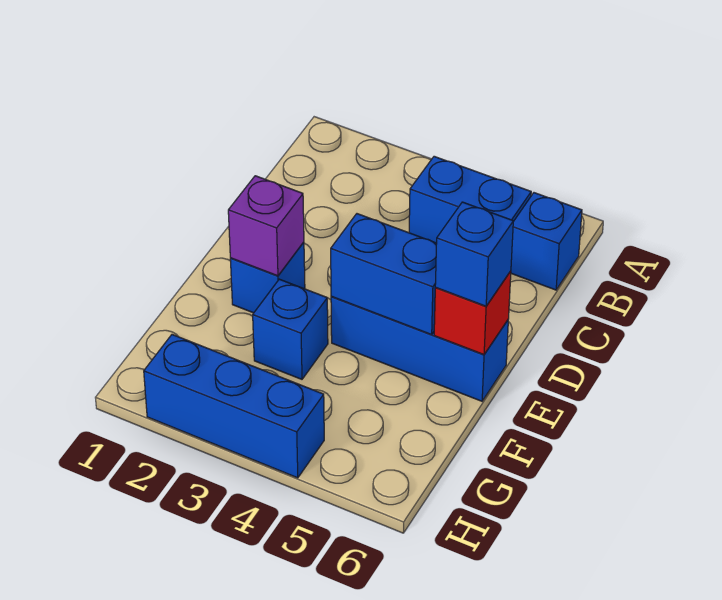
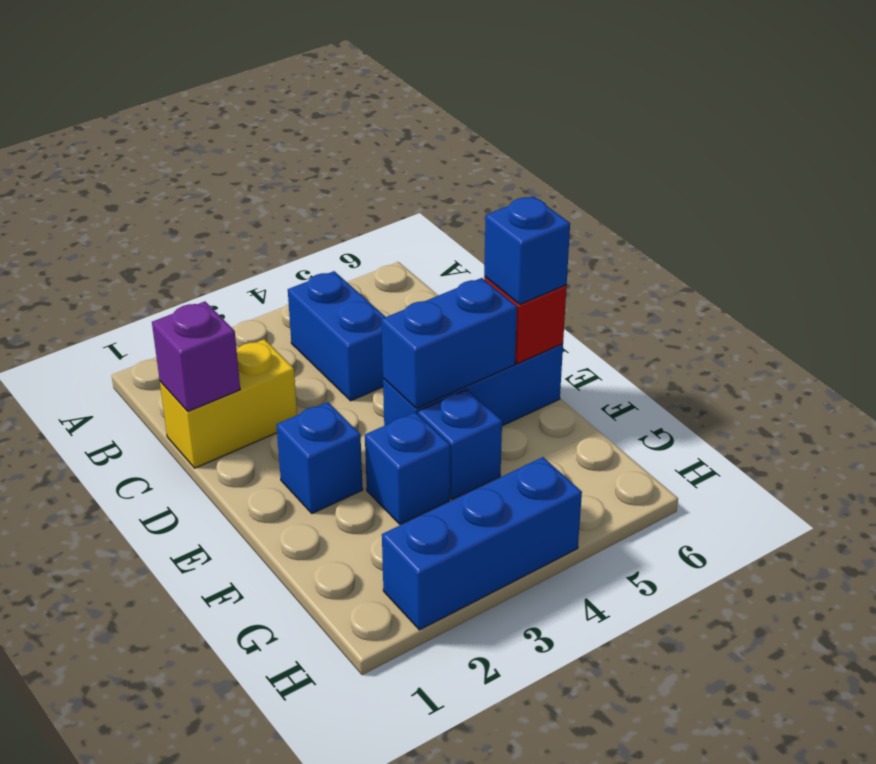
blue brick B4:B5 level 1 -> blue brick B4:C4 level 1
blue brick B6 level 1 -> blue brick F4 level 1
none -> yellow brick C1:C2 level 1
purple brick E2 level 2 -> purple brick C1 level 2

